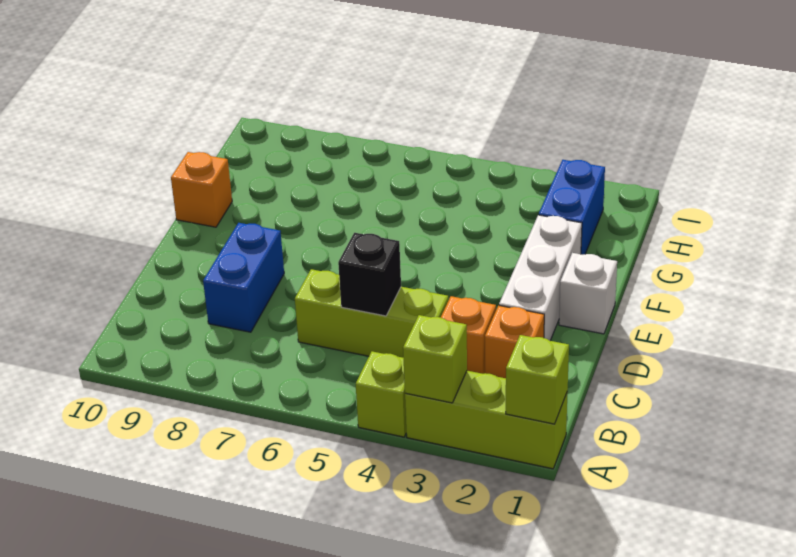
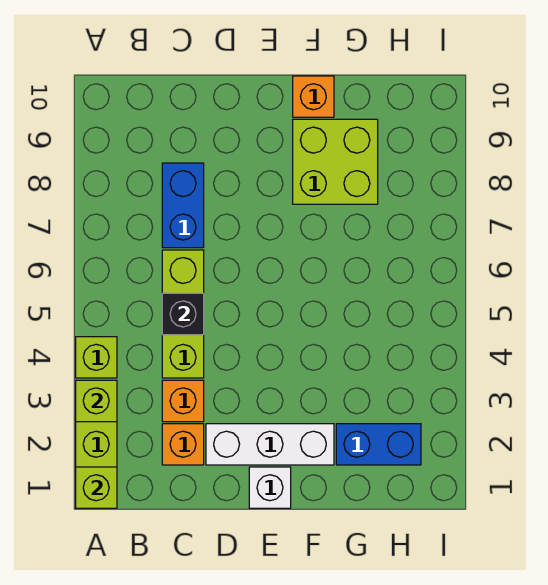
blue brick C8:D8 level 1 -> blue brick C7:C8 level 1
none -> lime brick F8:G9 level 1

